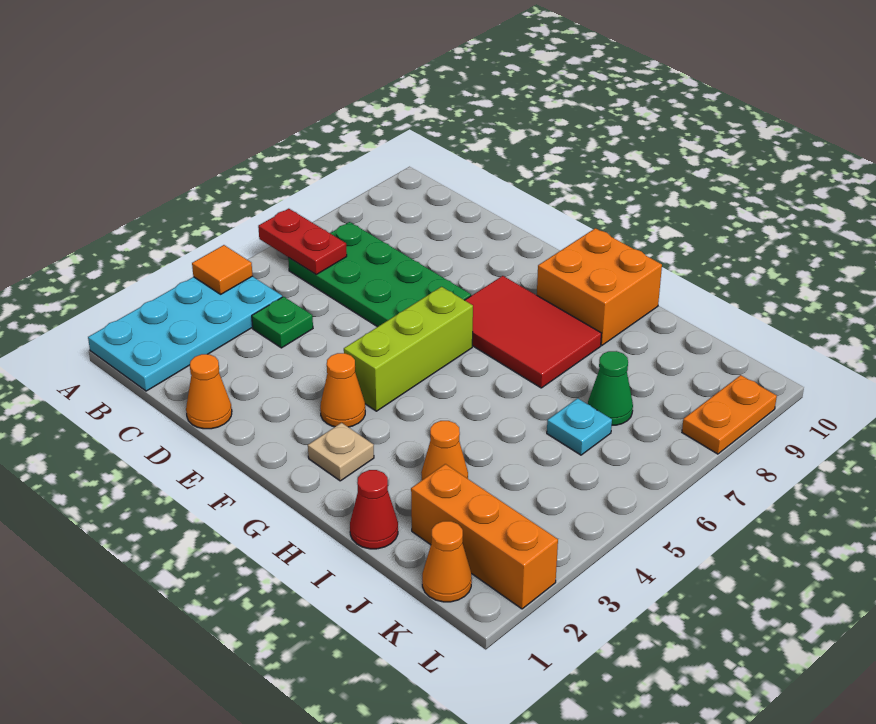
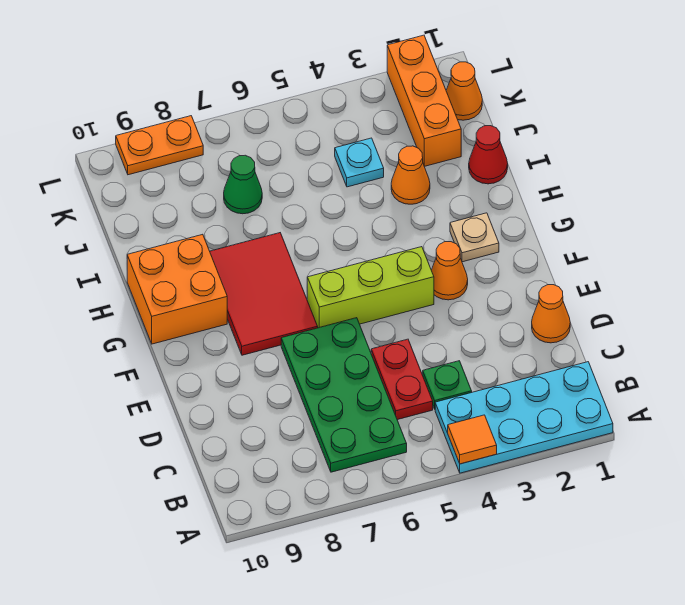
red plate A6:B6 level 2 -> red plate C5:D5 level 1
cyan plate J6 level 1 -> cyan plate J4 level 1

